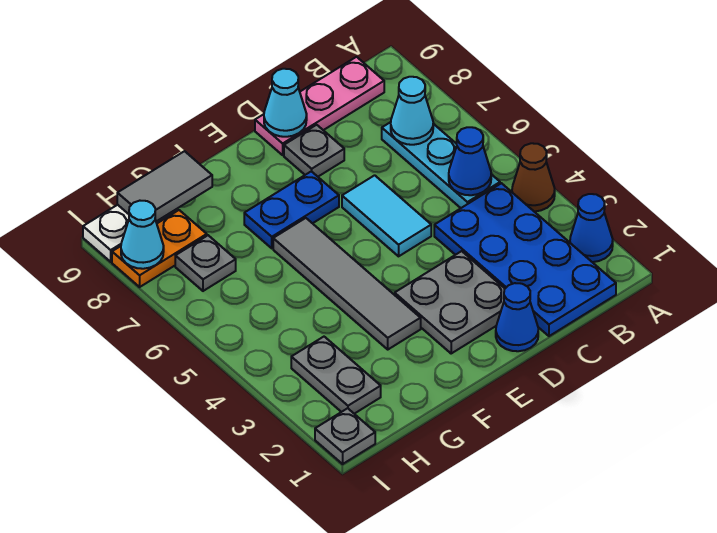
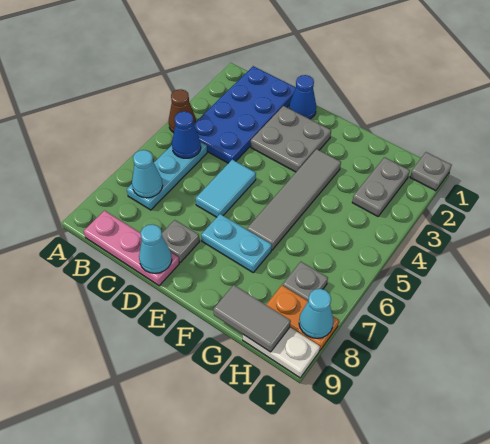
blue cone A2 level 1 -> none
blue plate E7:F7 level 1 -> cyan plate E7:F7 level 1

